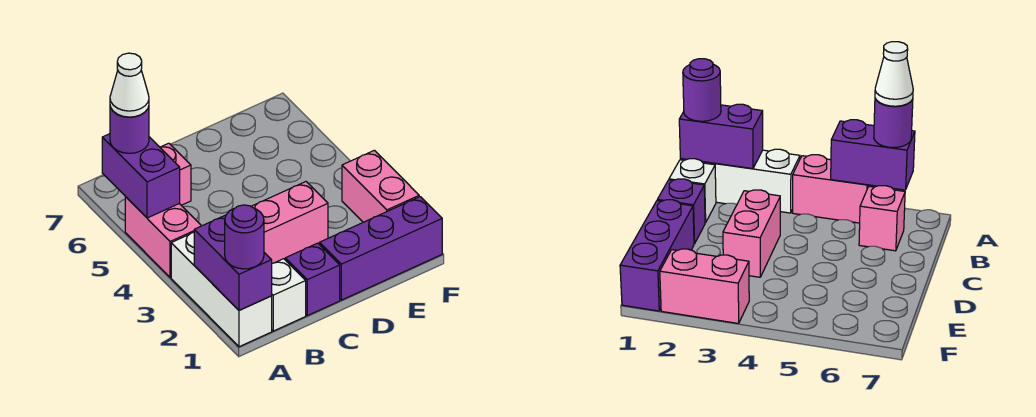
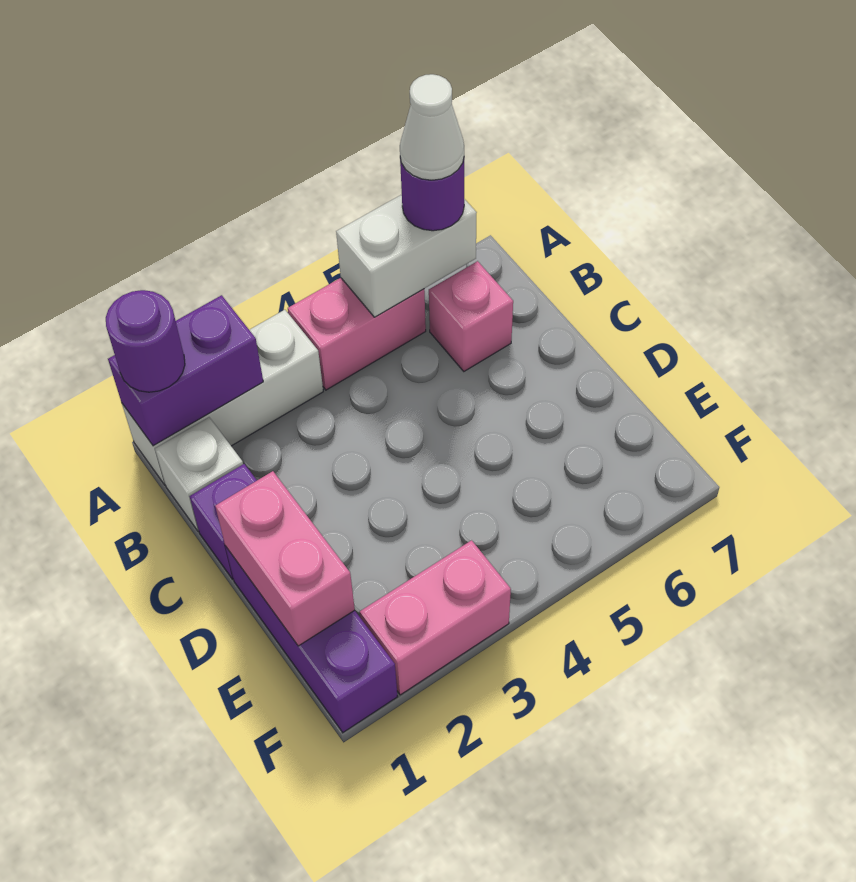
purple brick A5:A6 level 2 -> white brick A5:A6 level 2
pink brick C3:D3 level 1 -> pink brick D1:E1 level 2

